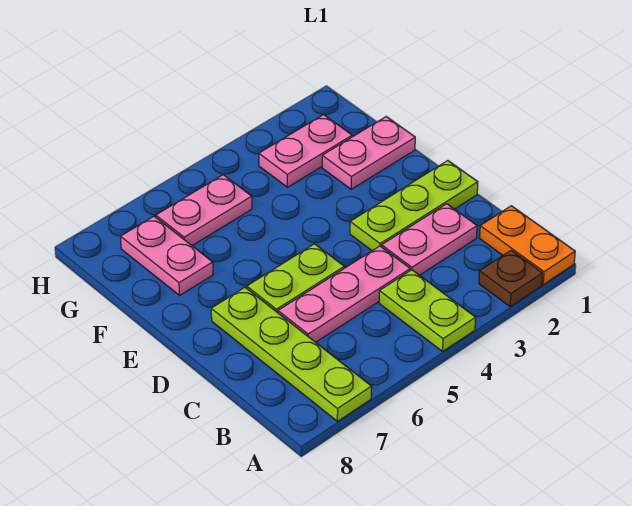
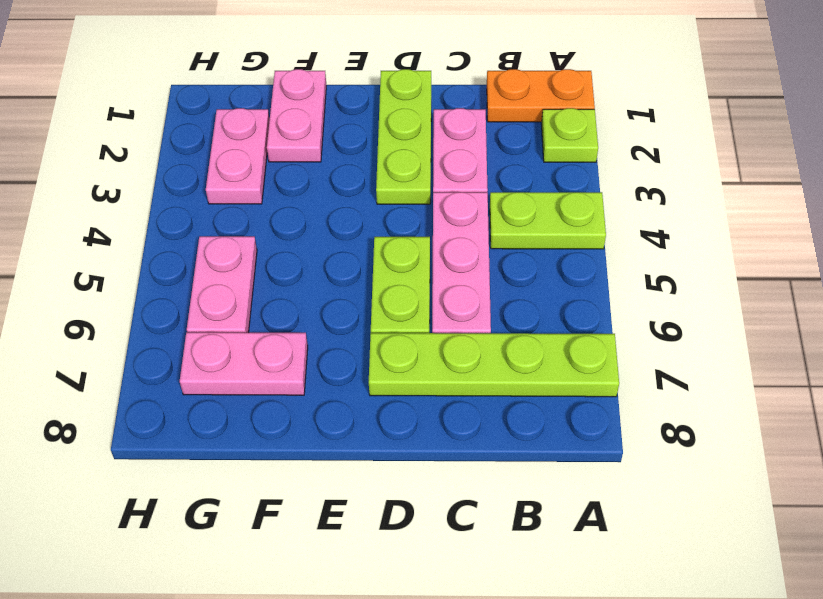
brown plate A2 level 1 -> lime plate A2 level 1

